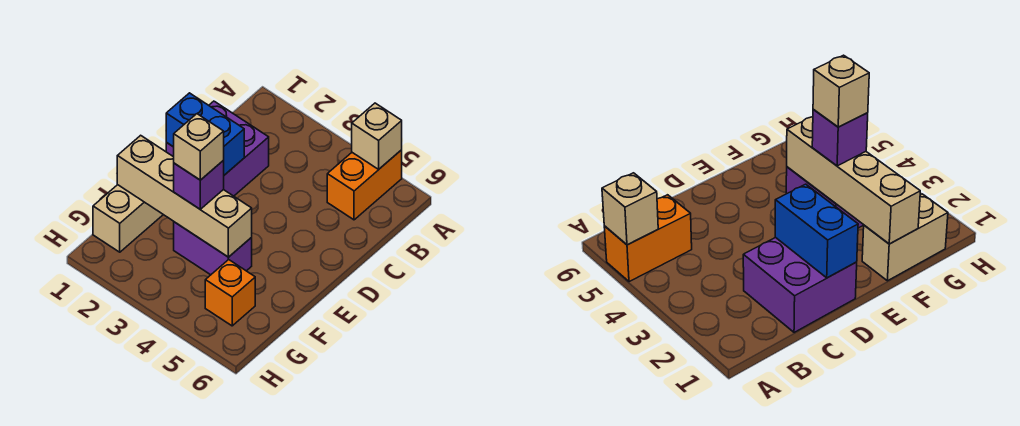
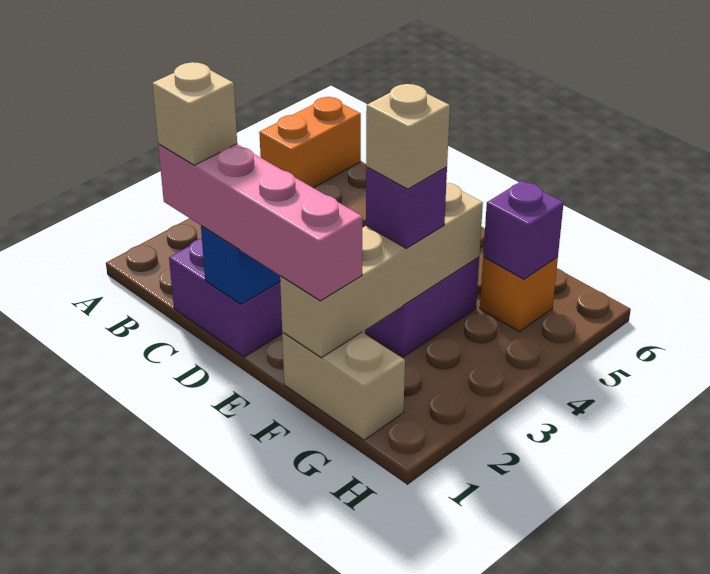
orange brick A5:B5 level 1 -> orange brick A5:A6 level 1
tan brick A5 level 2 -> tan brick C1 level 4
none -> pink brick C1:F1 level 3
none -> purple brick G5 level 2

